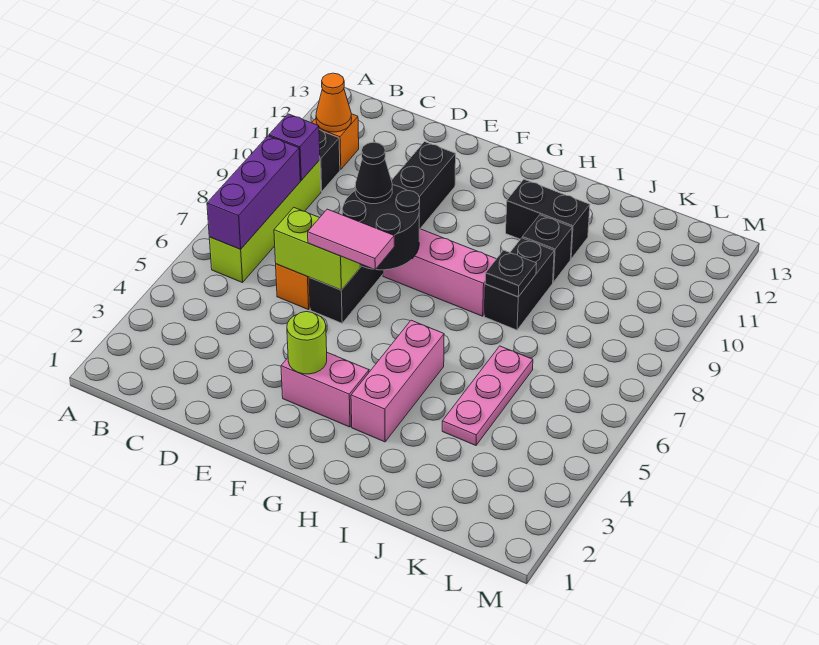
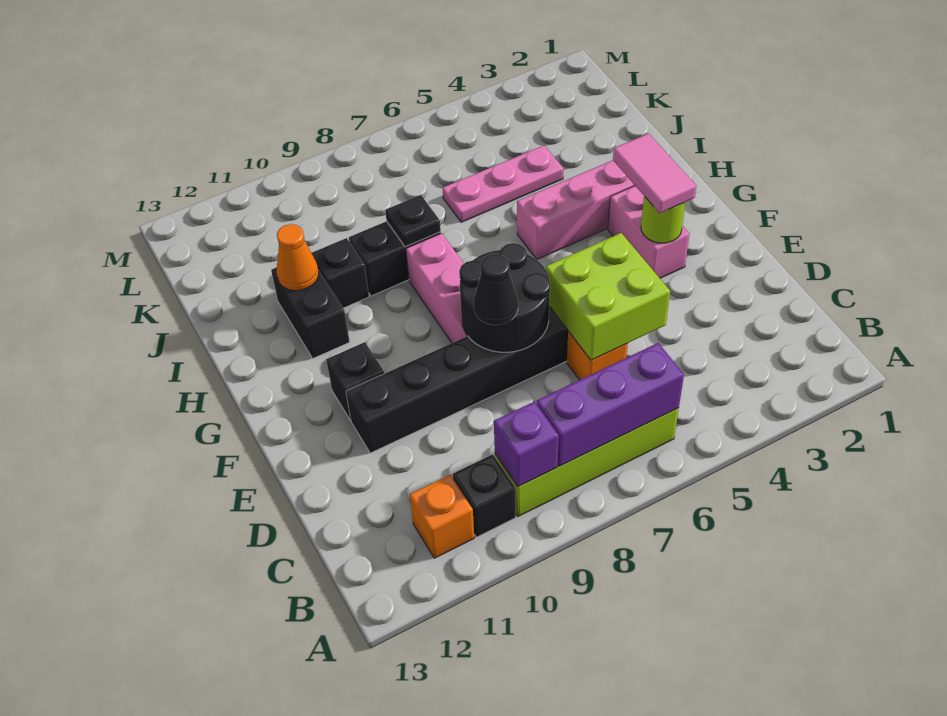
orange cone B11 level 2 -> orange cone I11 level 2
lime brick D6:E6 level 2 -> lime brick D5:E6 level 2
pink tile E6:F6 level 3 -> pink tile F3:G3 level 3
none -> black brick F11 level 1

